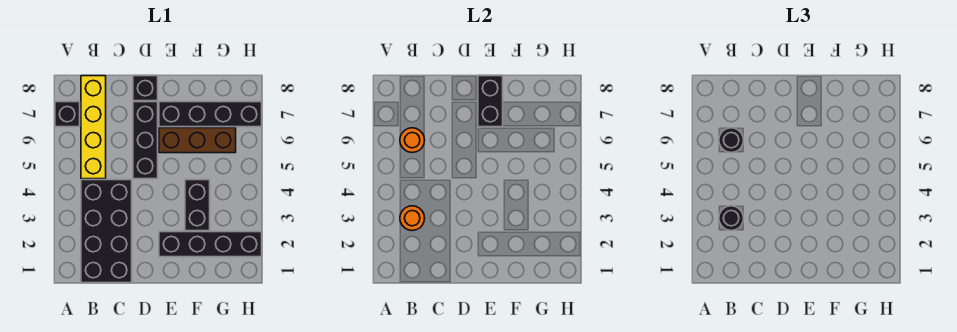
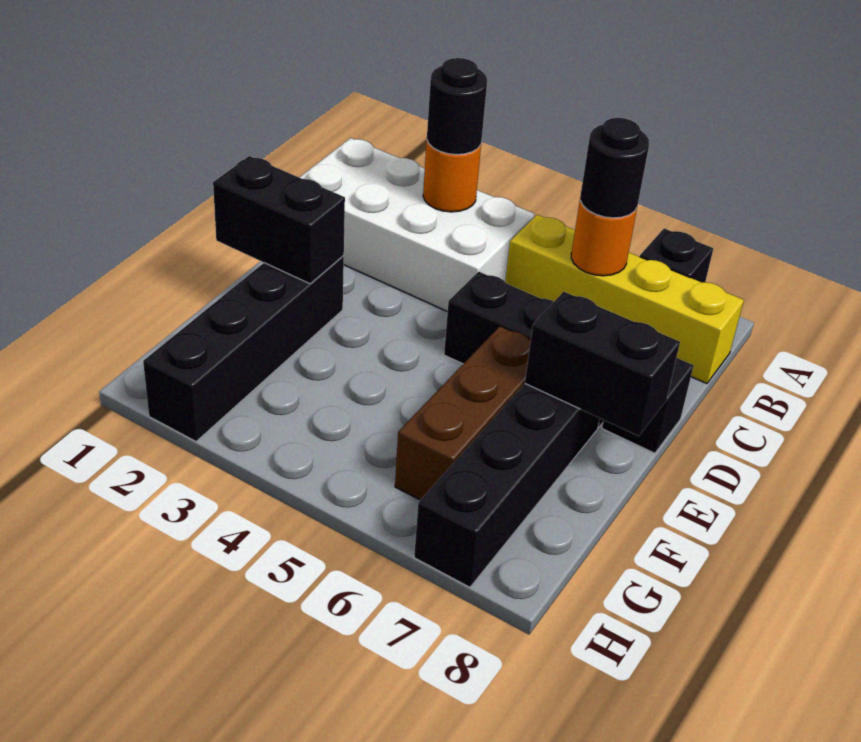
black brick B1:C4 level 1 -> white brick B1:C4 level 1
black brick F3:F4 level 1 -> black brick E1:E2 level 2

